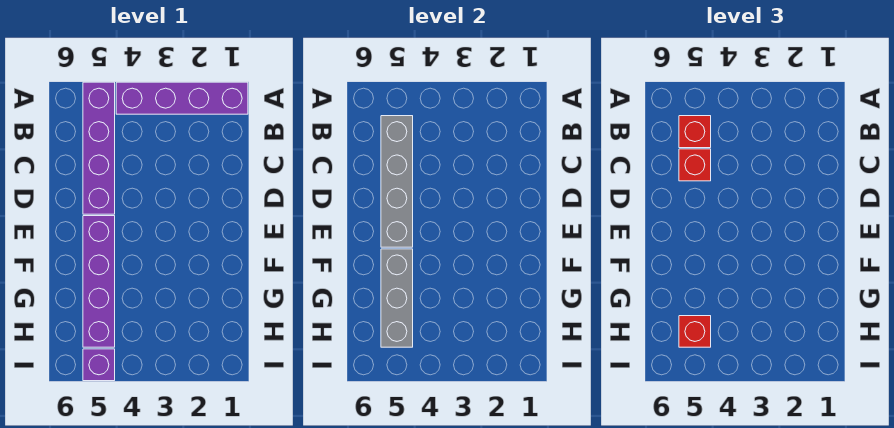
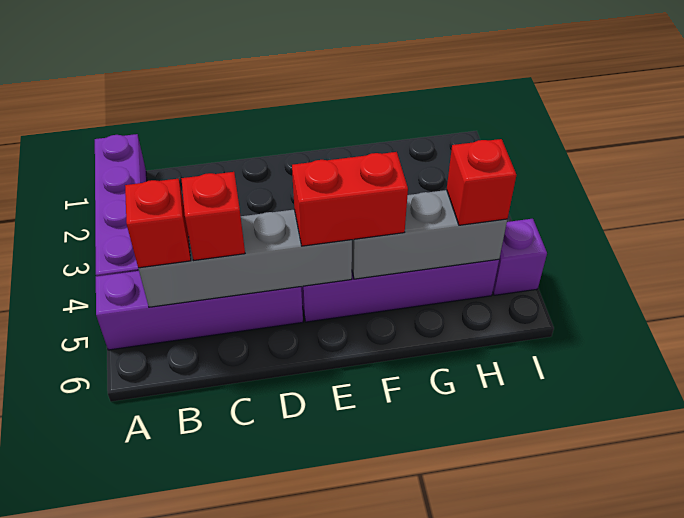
none -> red brick E5:F5 level 3

